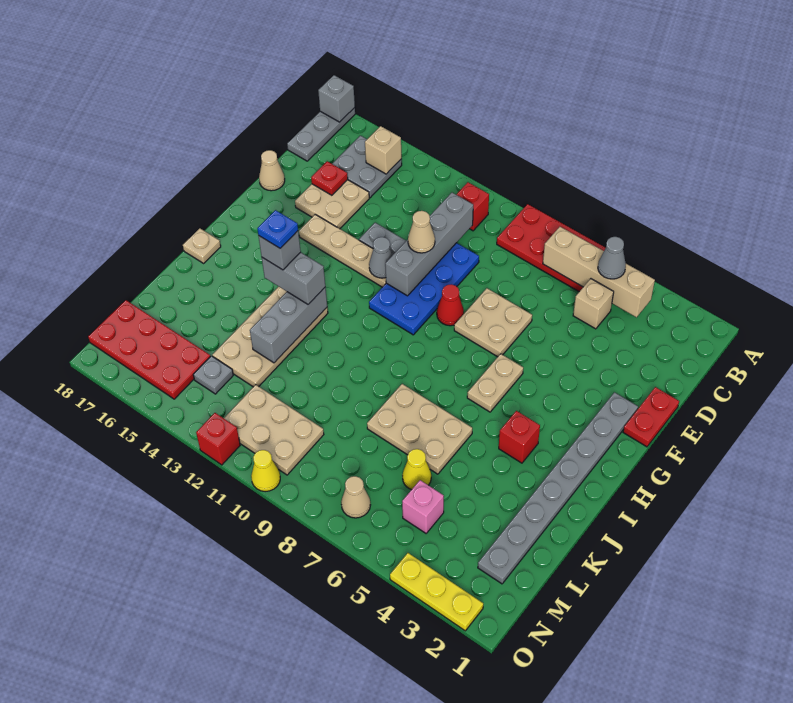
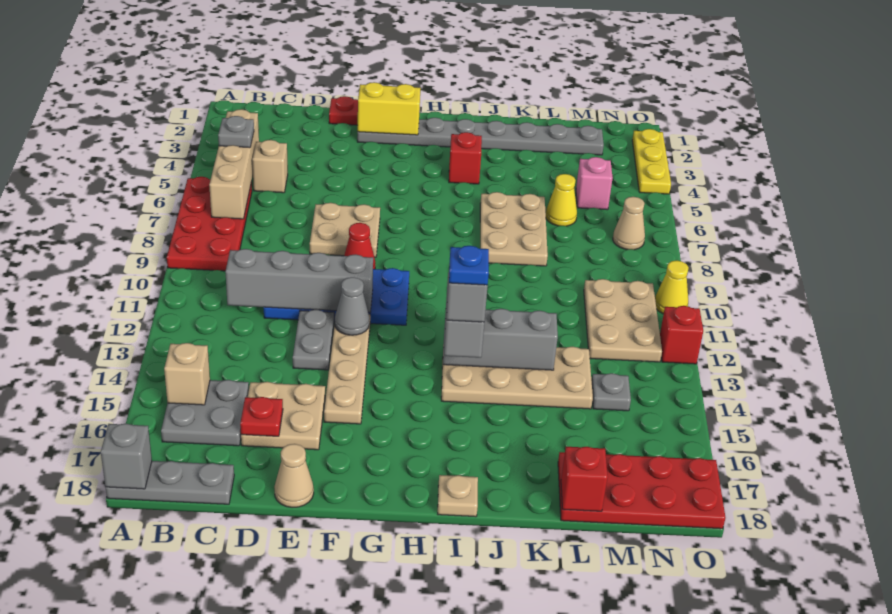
grey cone B5 level 3 -> grey plate B5 level 3
red brick B11 level 1 -> red brick L18 level 2
tan cone E11 level 3 -> none
none -> yellow brick F2:G2 level 2
tan plate G6:H6 level 1 -> none
red plate M15:N18 level 1 -> red plate L17:O18 level 1

